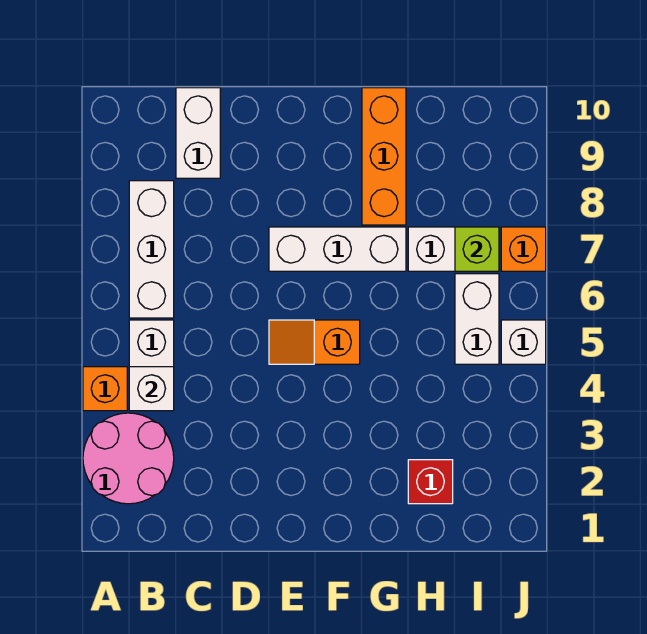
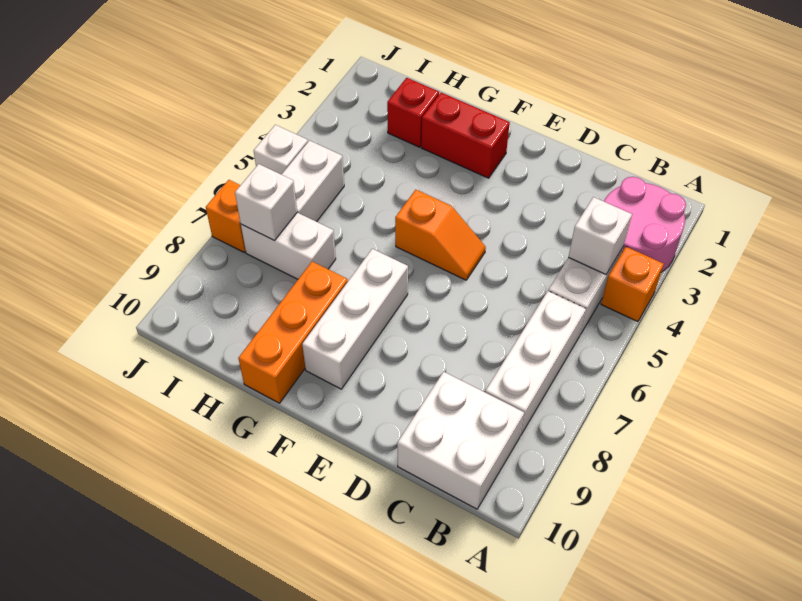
white brick C9:C10 level 1 -> white brick B9:C10 level 1
white brick E7:G7 level 1 -> white brick F7:F9 level 1
none -> red brick F2:G2 level 1
lime brick I7 level 2 -> white brick I7 level 2

